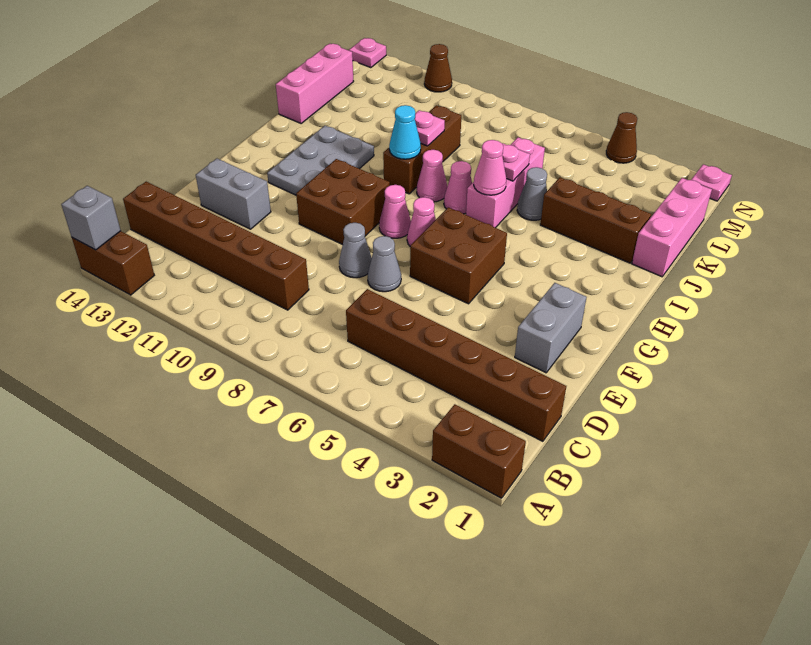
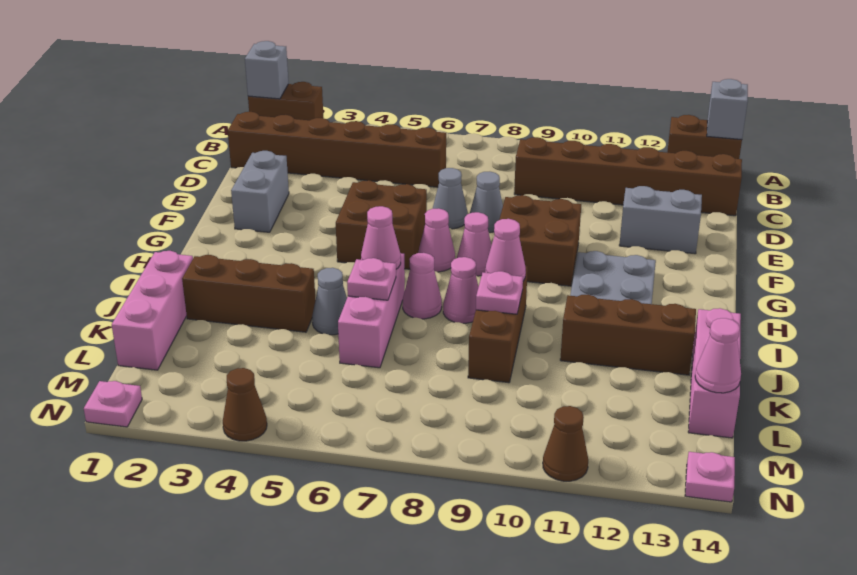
none -> grey brick A1 level 2
cyan cone I9 level 2 -> pink cone I9 level 2
none -> brown brick J11:J13 level 1
none -> pink cone L14 level 2

